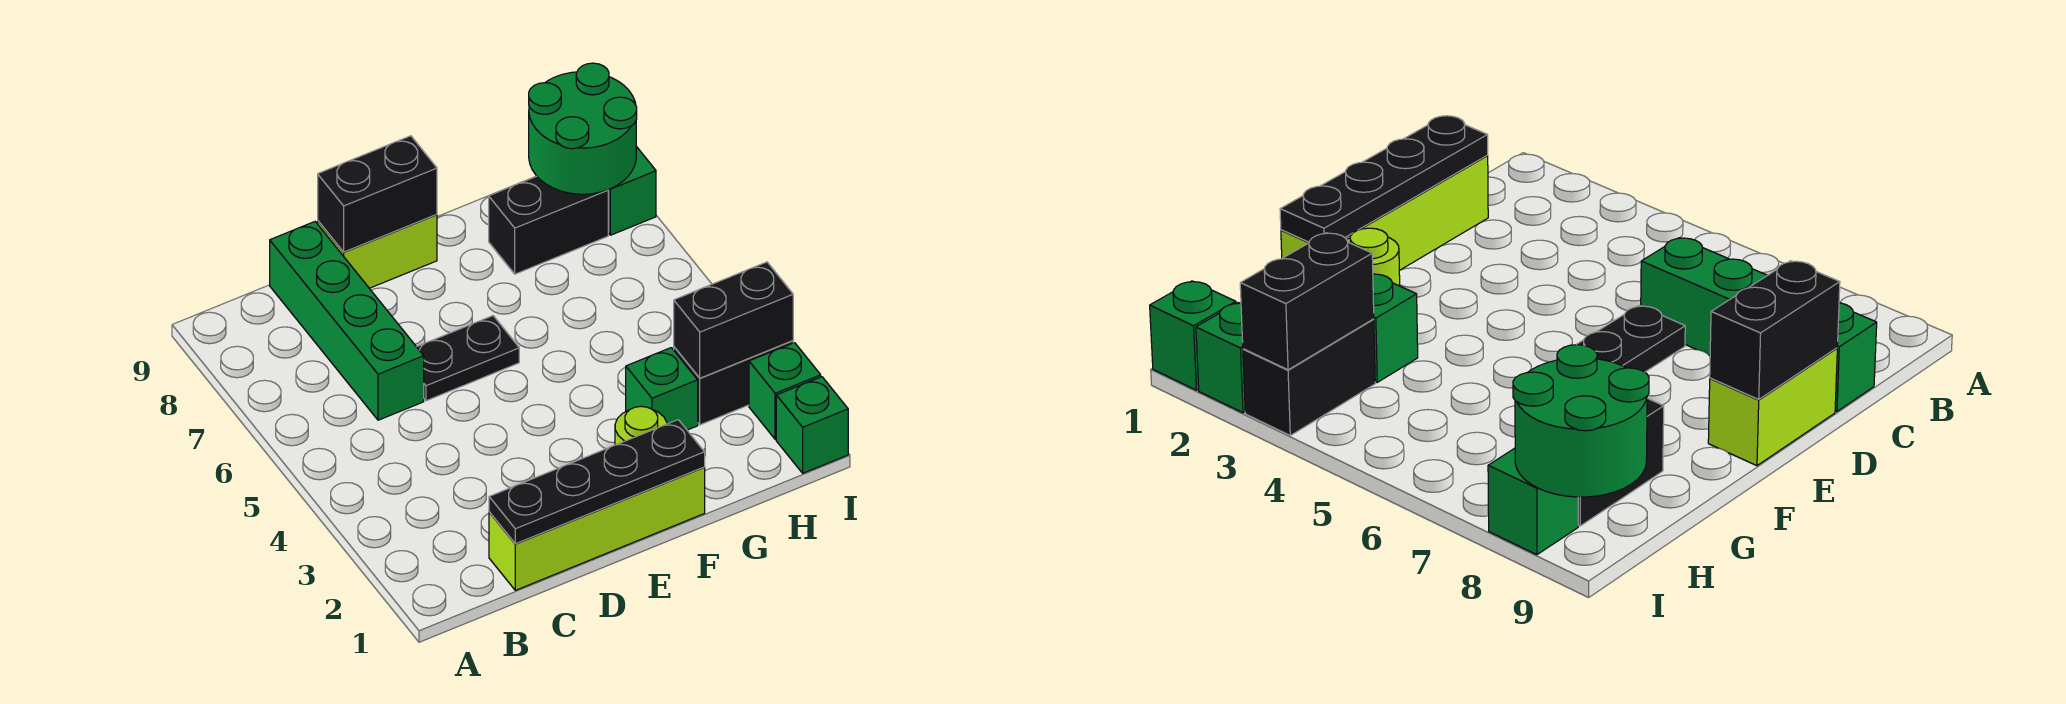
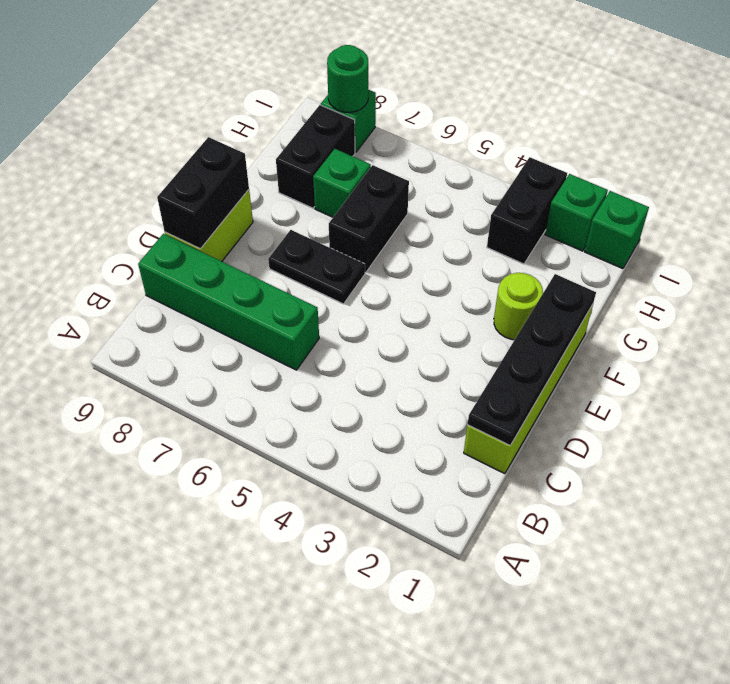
black plate D6:E6 level 1 -> black plate E6:E7 level 1
green brick G3 level 1 -> green brick G7 level 1
black brick H3:I3 level 2 -> black brick F6:G6 level 1
green round brick H8:I9 level 2 -> green round brick I8 level 2

